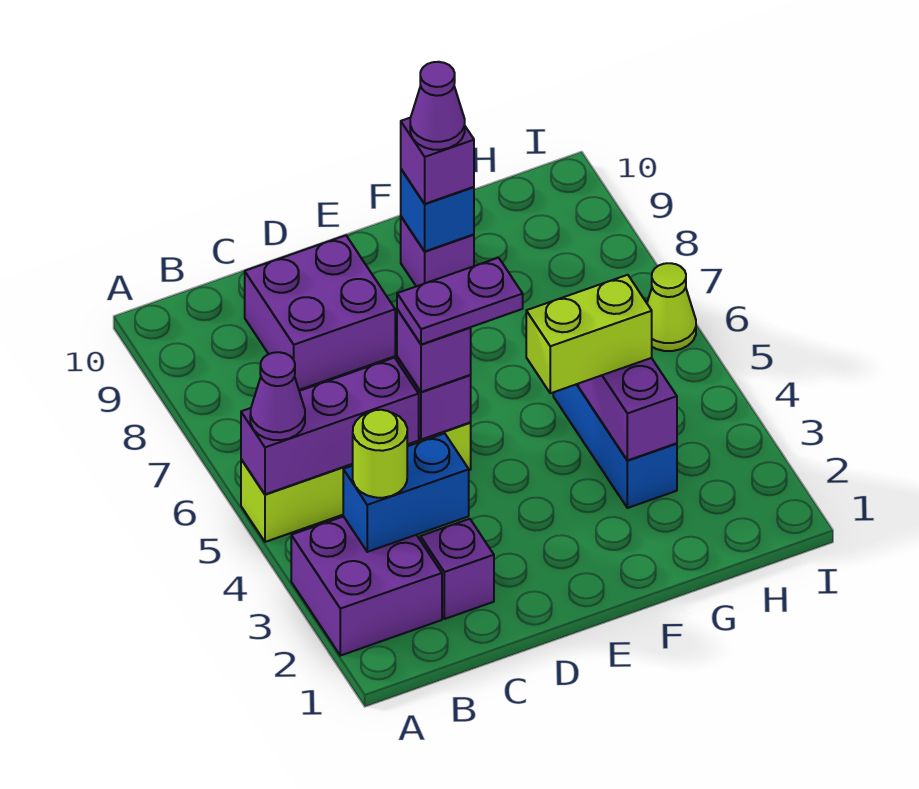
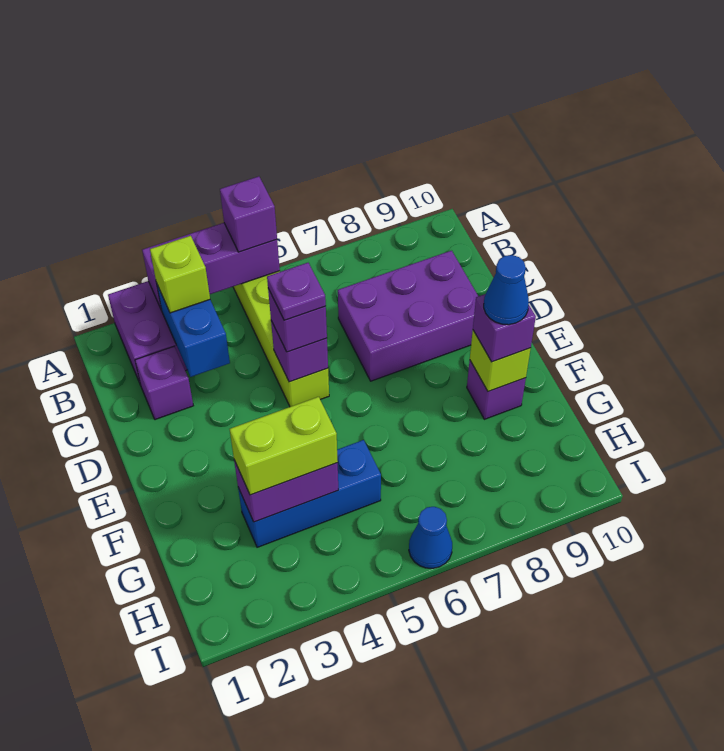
purple brick A5:C5 level 2 -> purple brick A3:A5 level 2
purple cone A5 level 3 -> purple brick A5 level 3
lime round brick B3 level 3 -> lime brick B3 level 3
purple brick C8:D9 level 1 -> purple brick C7:D9 level 1
purple plate D5:E5 level 4 -> purple plate D5 level 4
lime brick F4:G4 level 3 -> lime brick G3:G4 level 3
blue brick F9 level 2 -> lime brick F9 level 2
purple cone F9 level 4 -> blue cone F9 level 4
lime cone I6 level 1 -> blue cone I6 level 1

